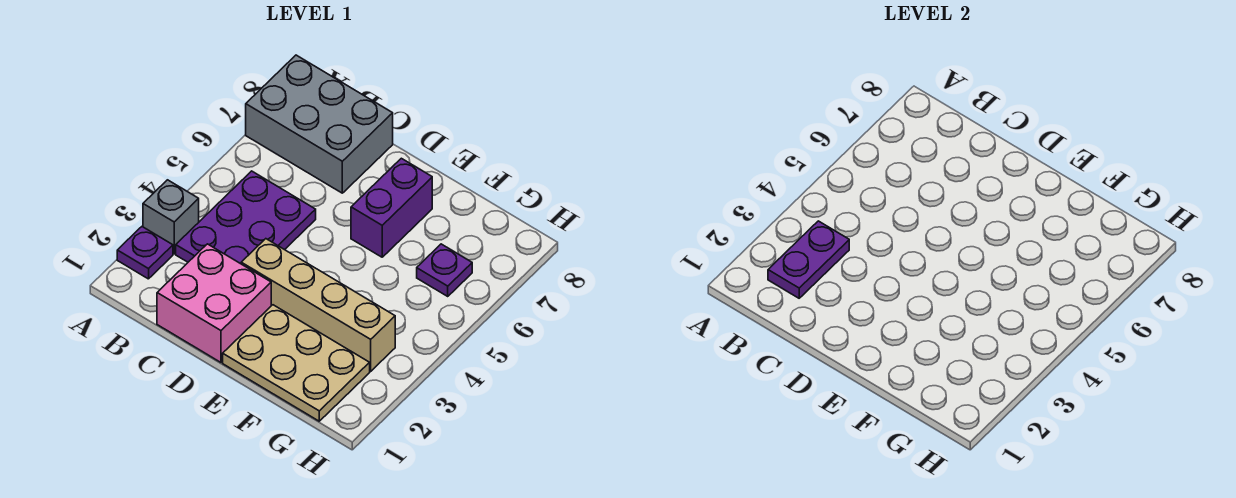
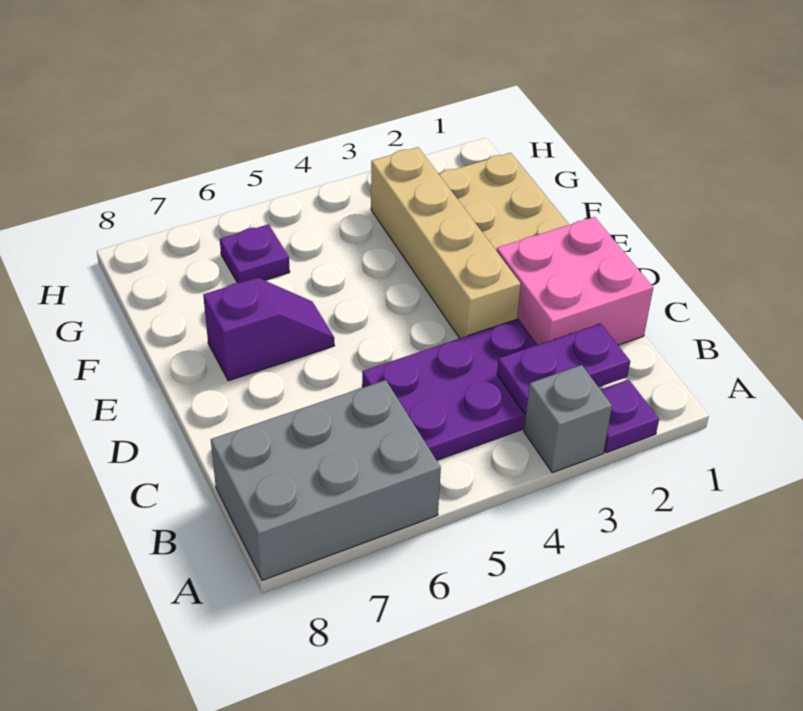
grey brick A7:C8 level 1 -> grey brick A6:B8 level 1
purple brick E6:E7 level 1 -> purple slope E6:E7 level 1 top 7

